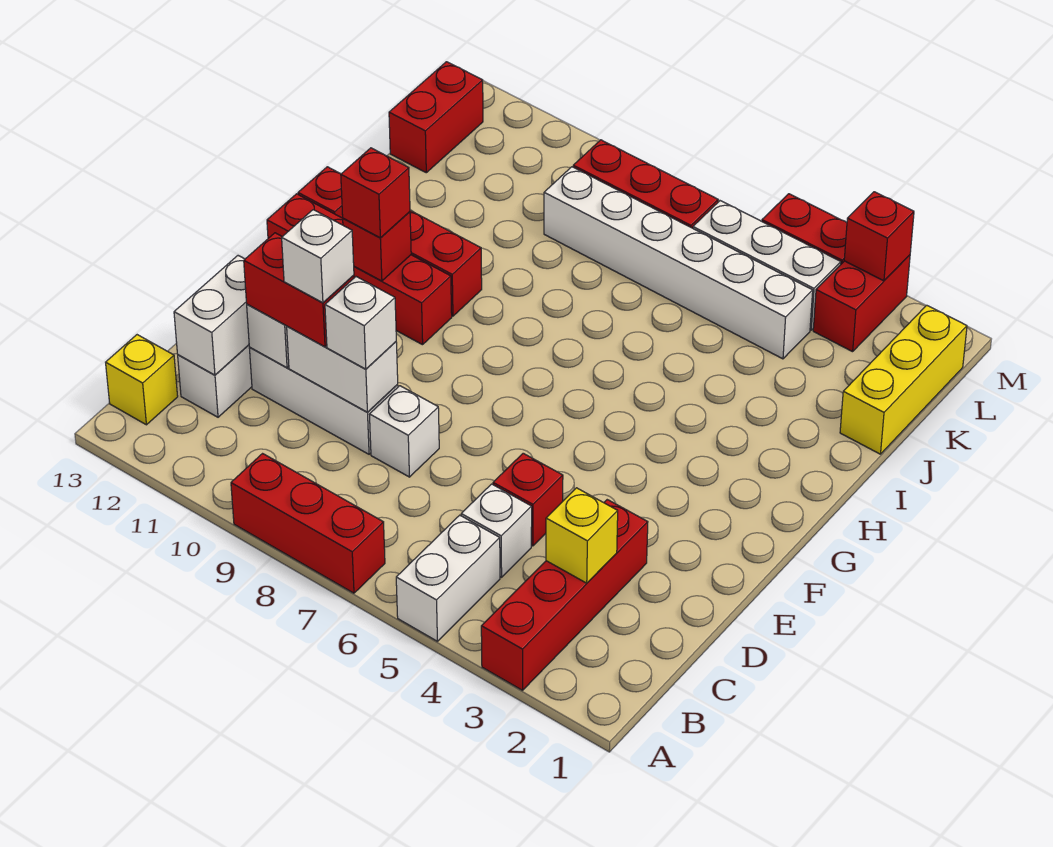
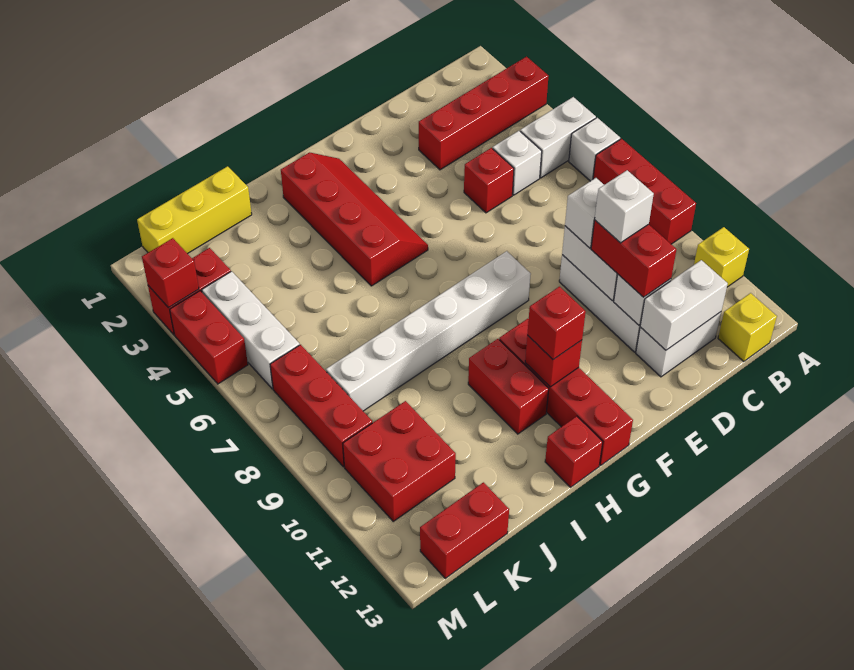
yellow brick C3 level 2 -> yellow brick A11 level 1
white brick D8 level 1 -> white brick A6 level 1
none -> red slope G2:H5 level 1 top H
white brick K4:K9 level 1 -> white brick F8:K8 level 1
none -> red brick K10:L11 level 1

